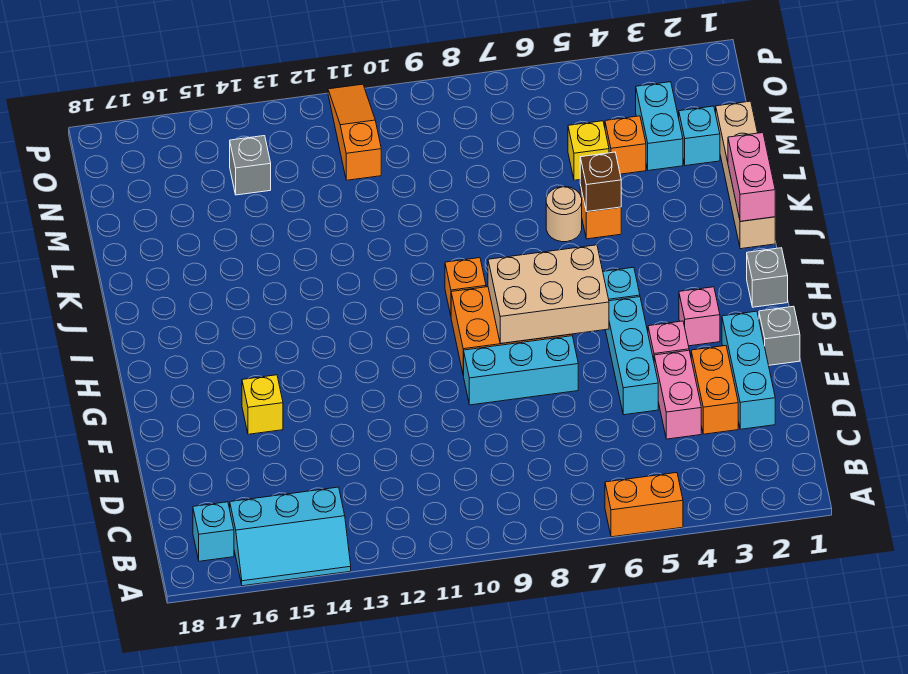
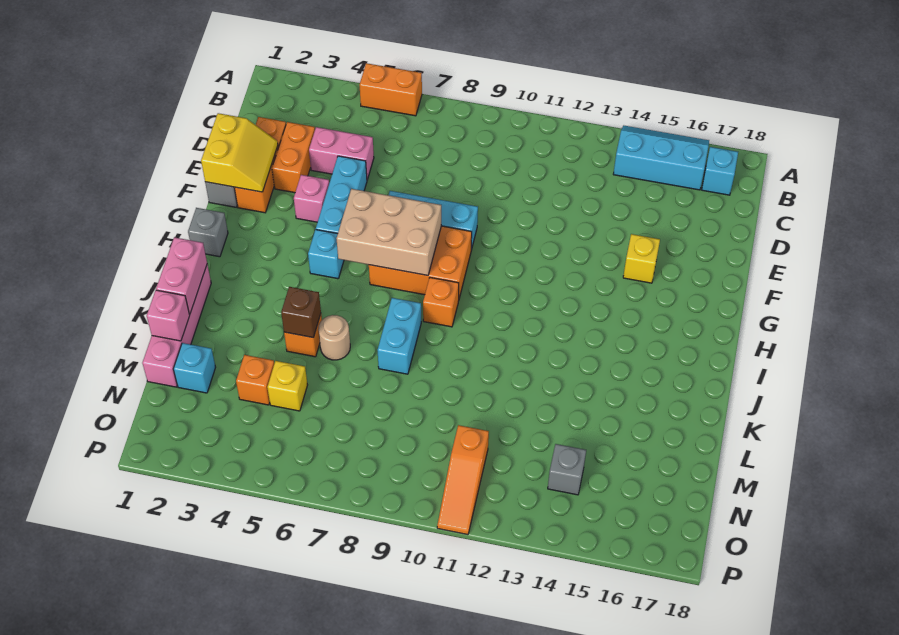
cyan brick D2:F2 level 1 -> orange brick D2:F2 level 1
pink brick D4:E4 level 1 -> pink brick D4:D5 level 1
none -> yellow slope E1:F2 level 2 top 1
pink brick G3 level 1 -> pink brick L1 level 2
tan brick J1:M1 level 1 -> pink brick J1:M1 level 1
cyan brick M3:N3 level 1 -> cyan brick J8:K8 level 1

